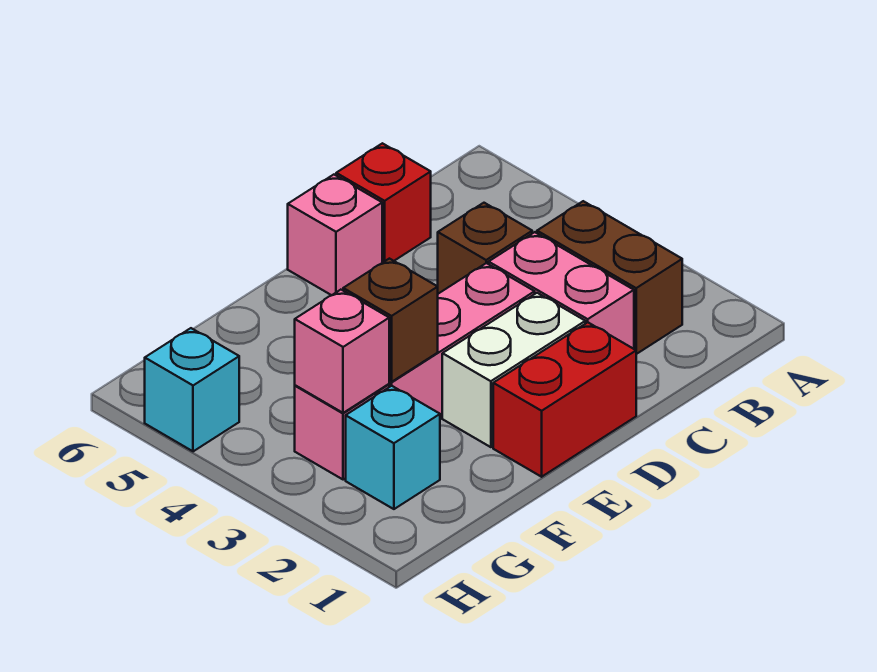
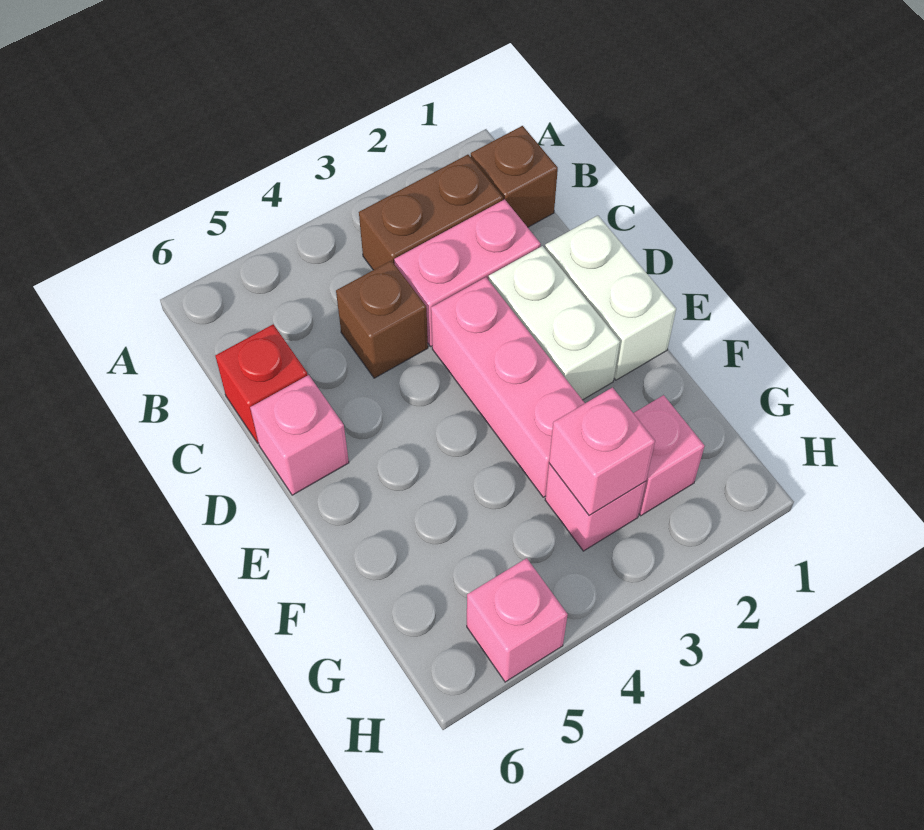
red brick D1:E1 level 1 -> white brick D1:E1 level 1
brown brick F3 level 2 -> brown brick B1 level 1
cyan brick G2 level 1 -> pink brick G2 level 1
cyan brick H5 level 1 -> pink brick H5 level 1

